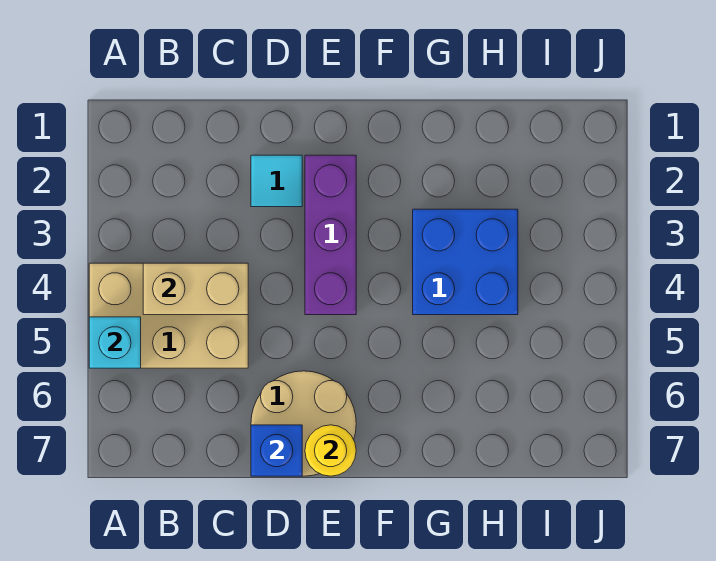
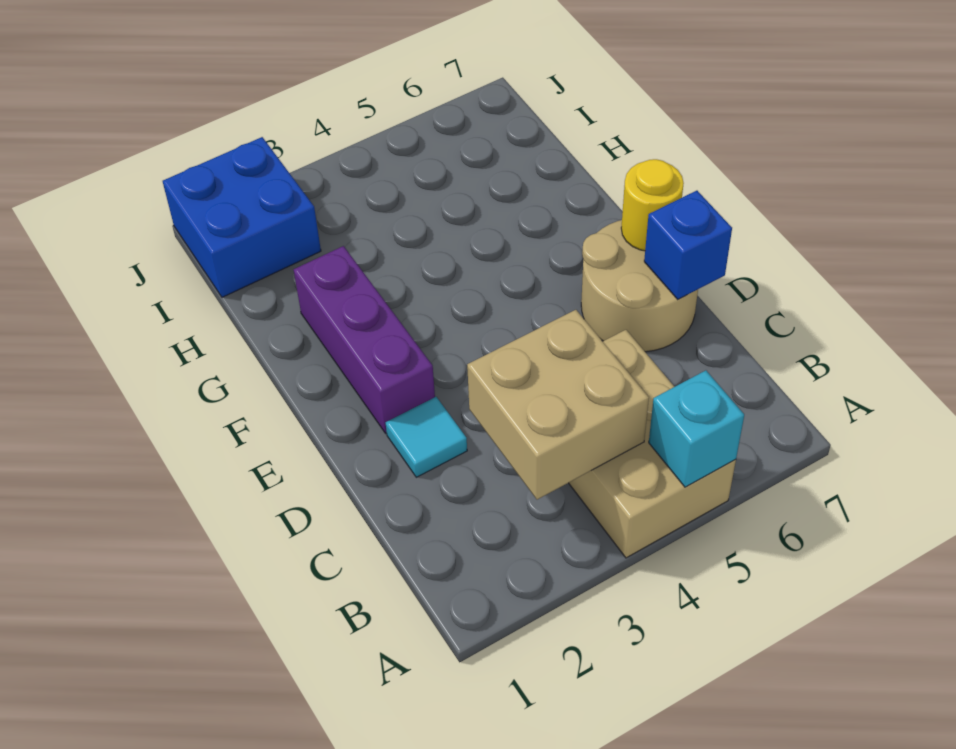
tan brick B4:C4 level 2 -> tan brick B3:C4 level 2
purple brick E2:E4 level 1 -> purple brick E2:G2 level 1
blue brick G3:H4 level 1 -> blue brick I1:J2 level 1

